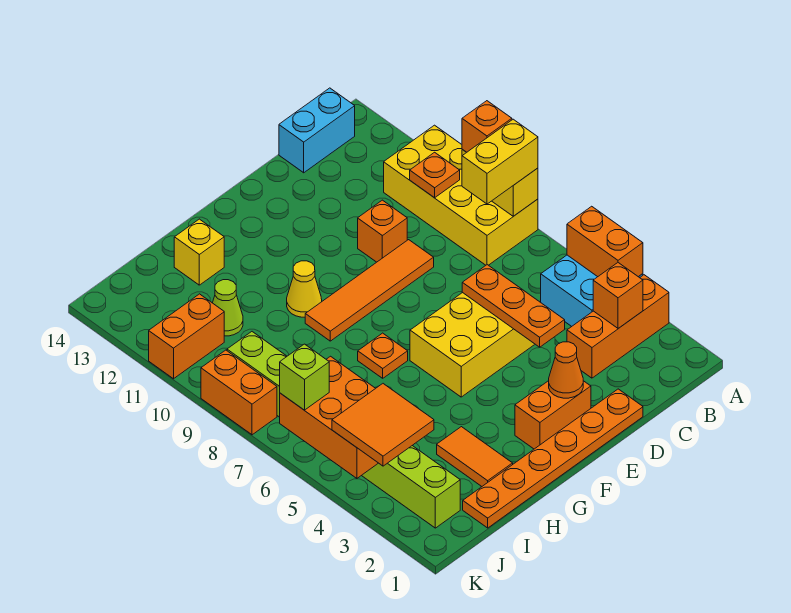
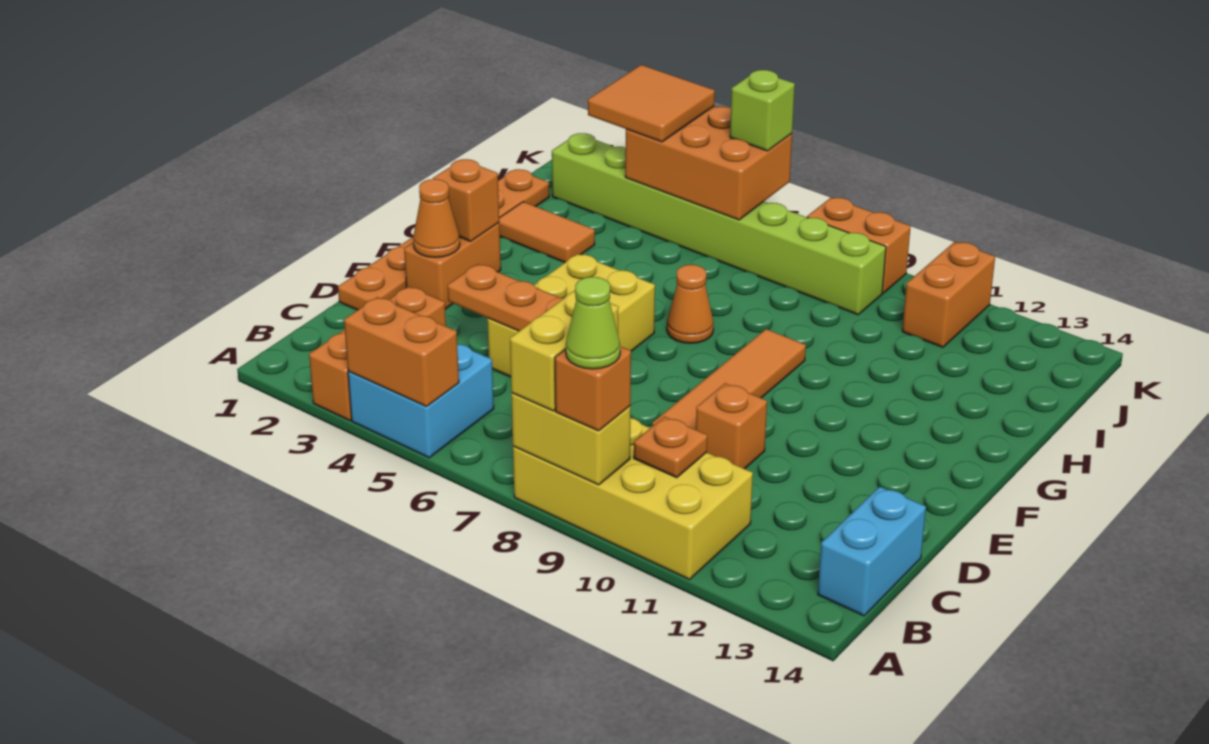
orange brick B3 level 2 -> orange brick F2 level 2
orange plate G7 level 1 -> orange cone G7 level 1
yellow cone G10 level 1 -> none
yellow brick H13 level 1 -> none
lime cone I11 level 1 -> lime cone A9 level 4

